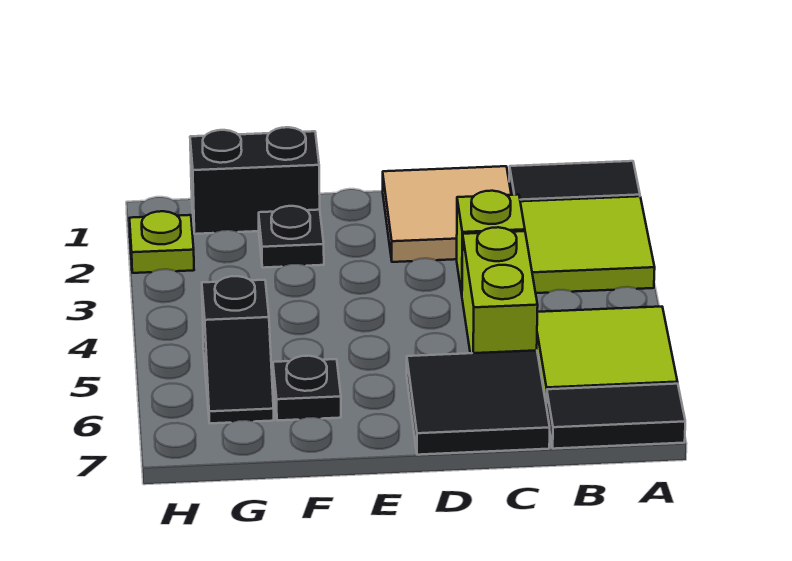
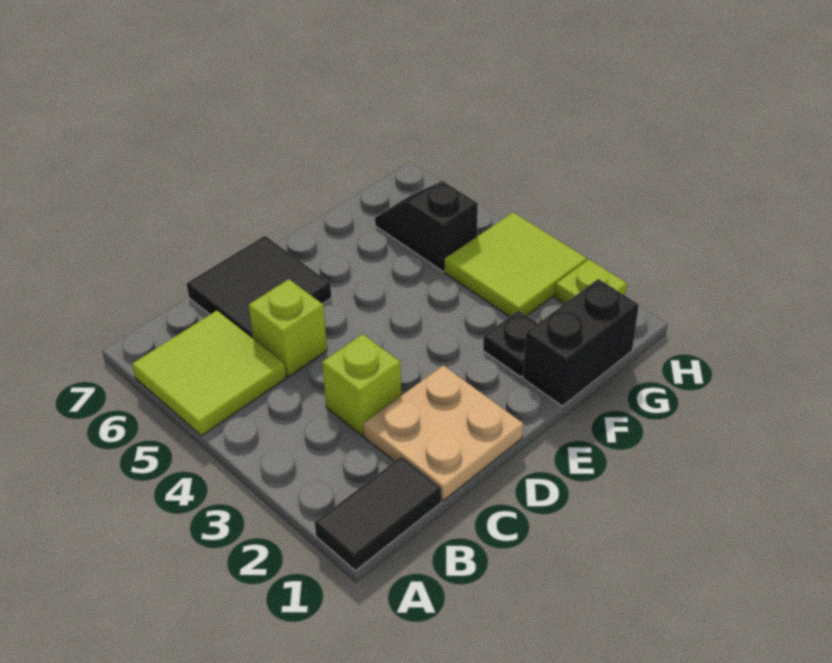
lime tile A2:B3 level 1 -> lime tile G3:H4 level 1
black tile A7:B7 level 1 -> none
tan tile C1:D2 level 1 -> tan plate C1:D2 level 1
lime brick C4:C5 level 1 -> lime brick C5 level 1
black plate F6 level 1 -> none

